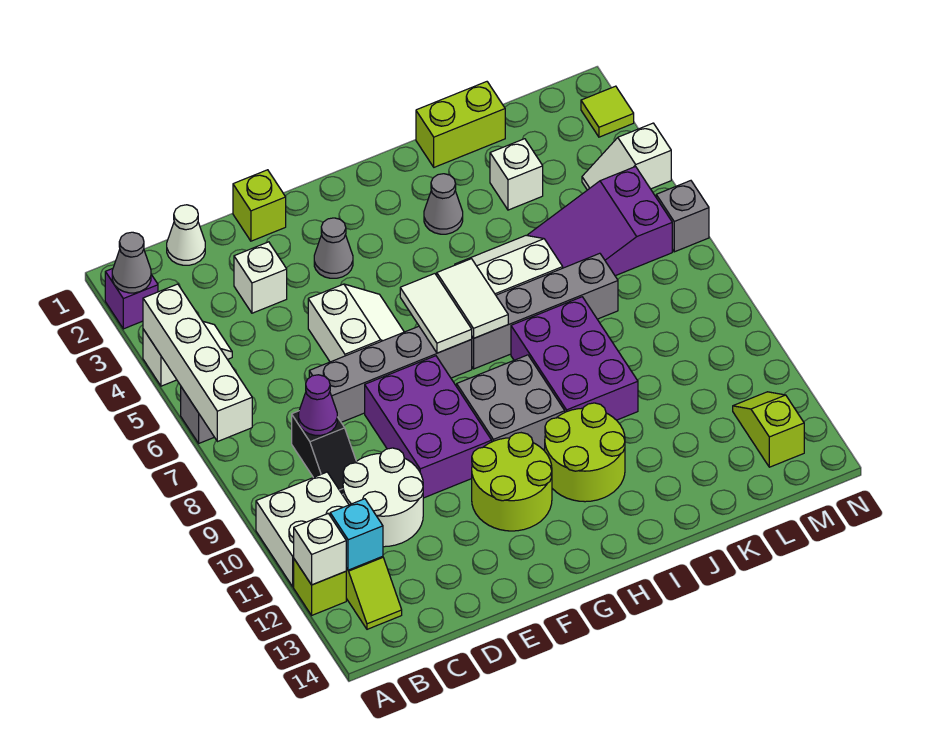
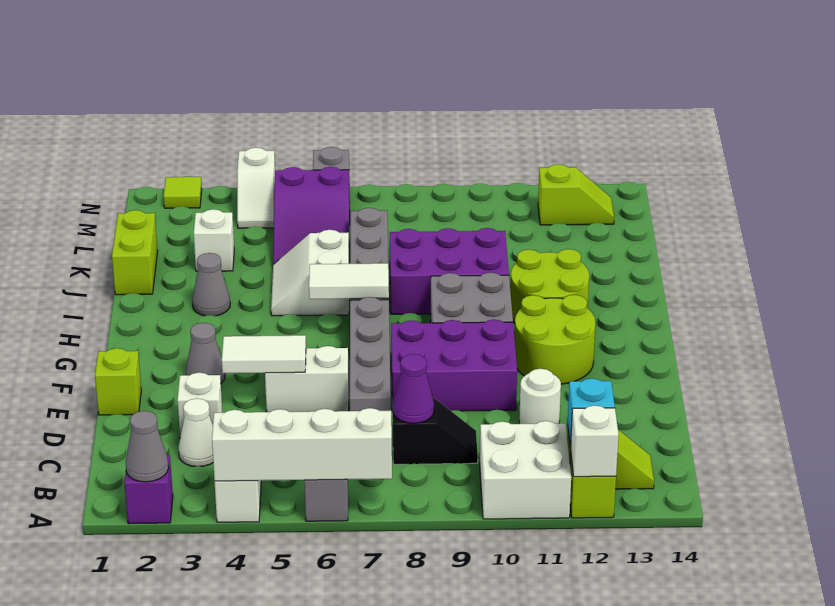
white cone C1 level 1 -> white cone C3 level 1
white round brick C10:D11 level 1 -> white round brick D11 level 1
white tile G6:G7 level 2 -> white tile E4:E5 level 2
lime slope M12:M13 level 1 top 13 -> lime slope M12:M13 level 1 top 12

